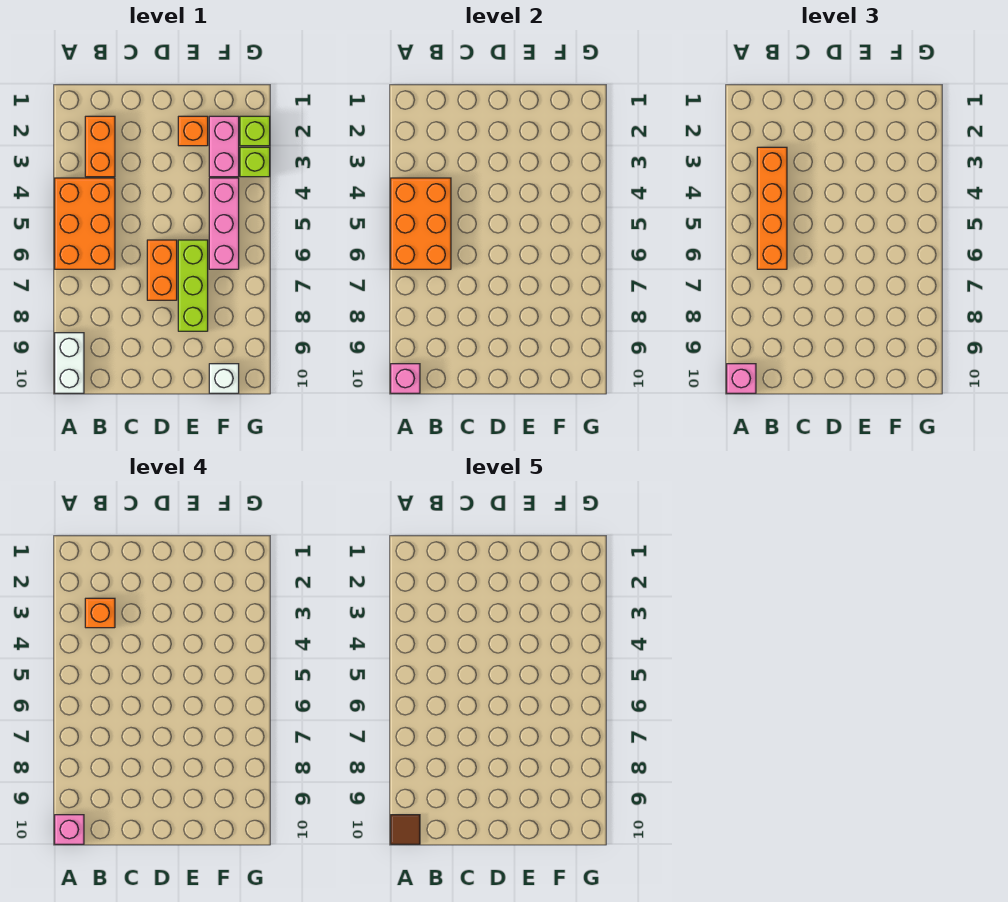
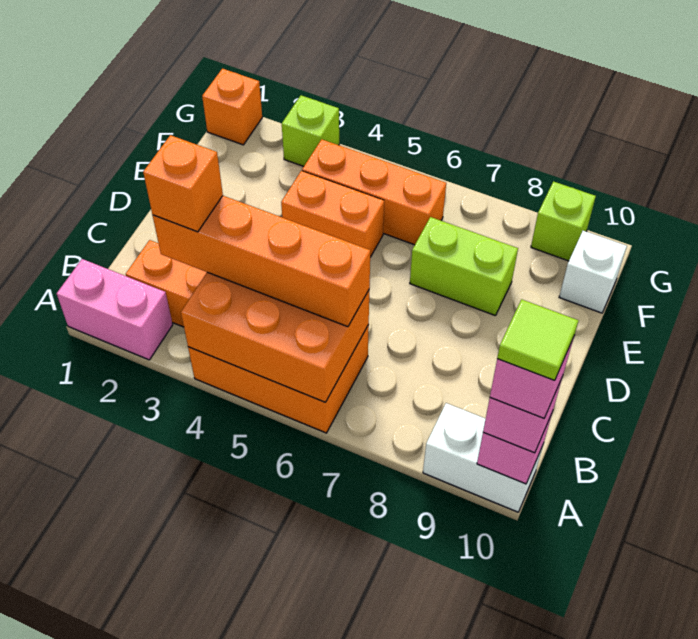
brown tile A10 level 5 -> lime tile A10 level 5
orange brick D6:D7 level 1 -> orange brick E4:E5 level 1
orange brick E2 level 1 -> orange brick G1 level 1
lime brick E6:E8 level 1 -> lime brick E7:E8 level 1
pink brick F2:F3 level 1 -> pink brick A1:A2 level 1
pink brick F4:F6 level 1 -> orange brick F4:F6 level 1
lime brick G2 level 1 -> lime brick G9 level 1

